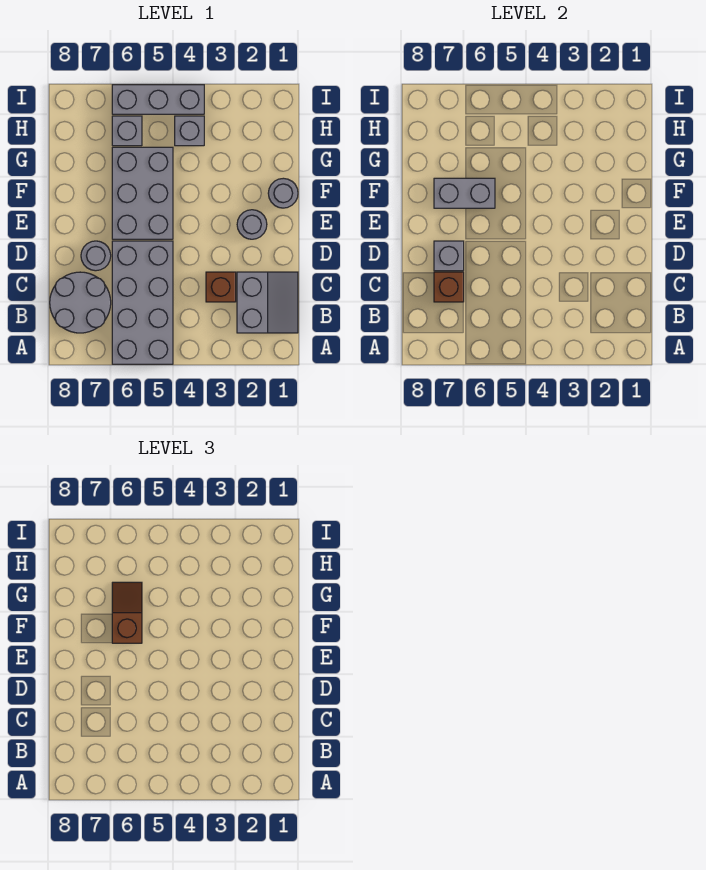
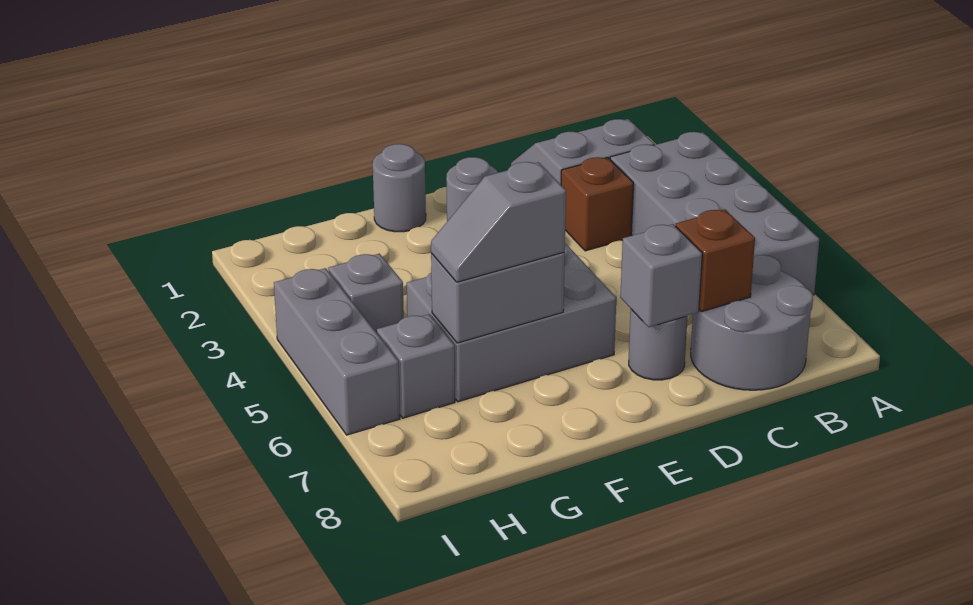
grey brick A5:D6 level 1 -> grey brick A3:B6 level 1
grey brick F6:F7 level 2 -> grey brick F6:G6 level 2
brown slope F6:G6 level 3 top F -> grey slope F6:G6 level 3 top F

